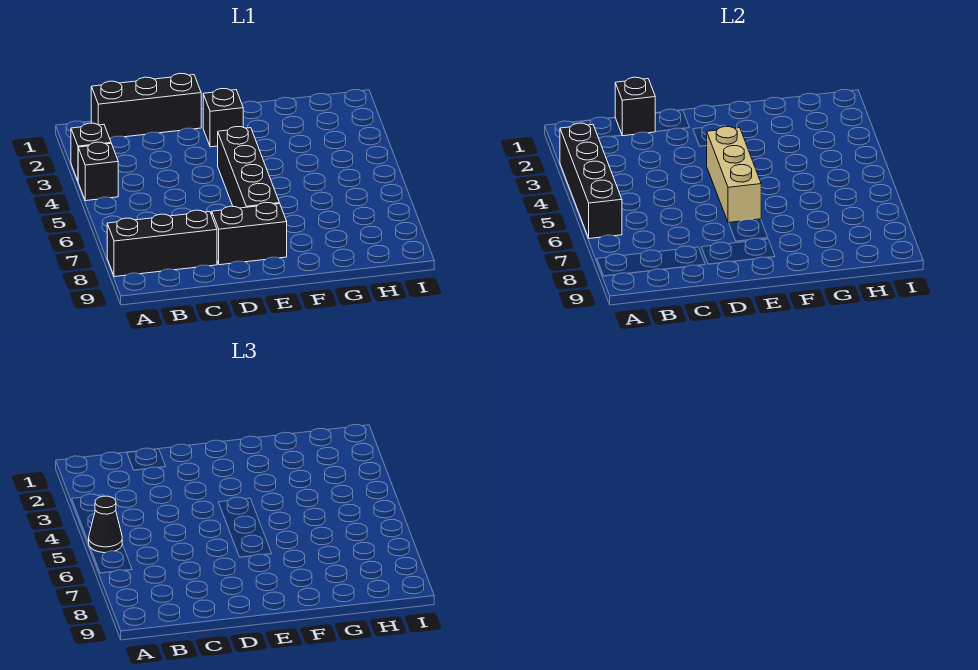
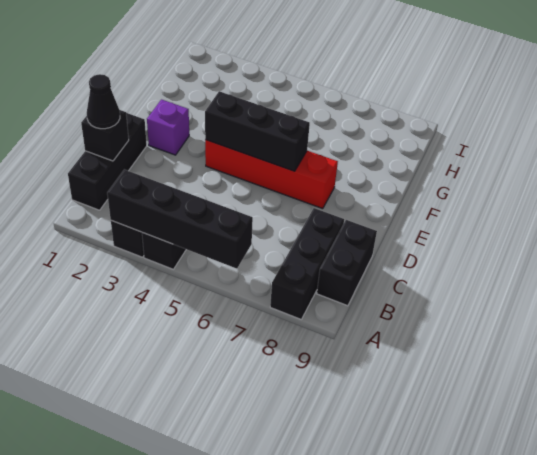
black cone A5 level 3 -> black cone C1 level 3
black brick D8:E8 level 1 -> black brick B9:C9 level 1
black brick E2 level 1 -> purple brick E2 level 1
black brick E4:E7 level 1 -> red brick E4:E7 level 1
tan brick E4:E6 level 2 -> black brick E4:E6 level 2

